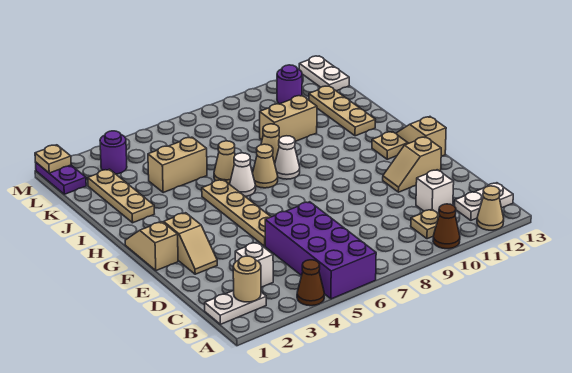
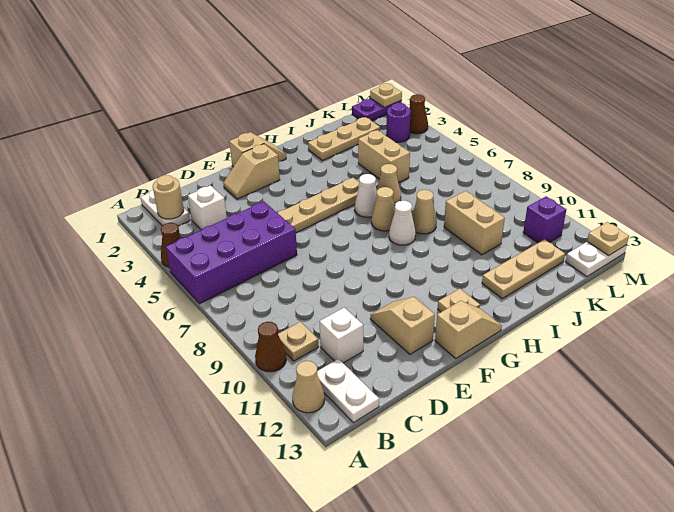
purple round brick L11 level 1 -> purple brick L11 level 1
none -> brown cone M3 level 1
none -> tan plate M13 level 2

